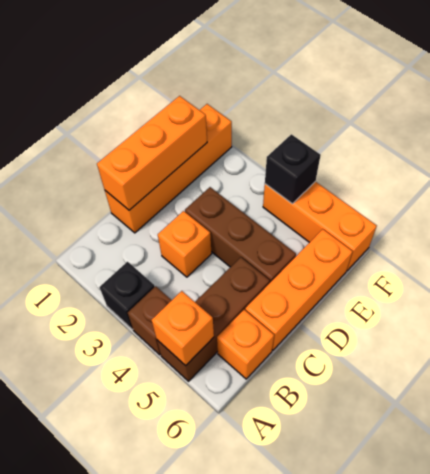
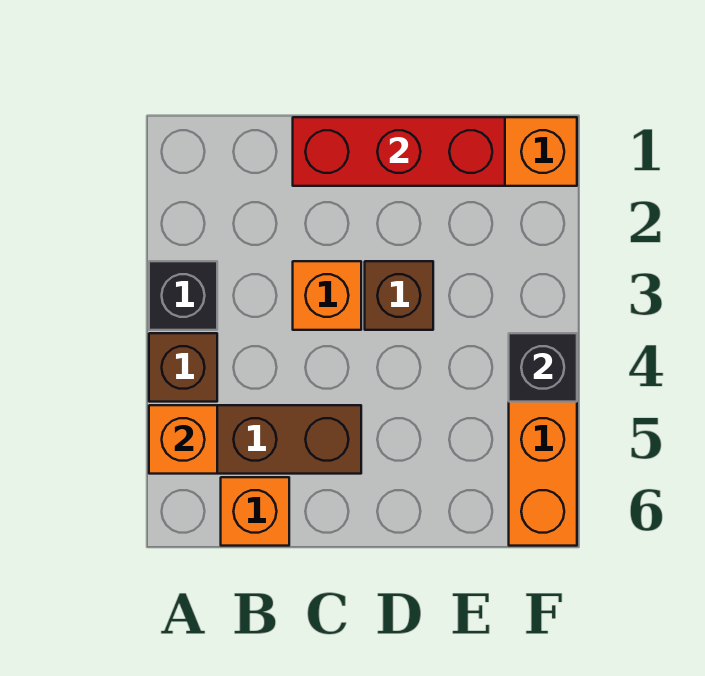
orange brick C1:E1 level 2 -> red brick C1:E1 level 2
orange brick C6:E6 level 1 -> none
brown brick D3:D5 level 1 -> brown brick D3 level 1

